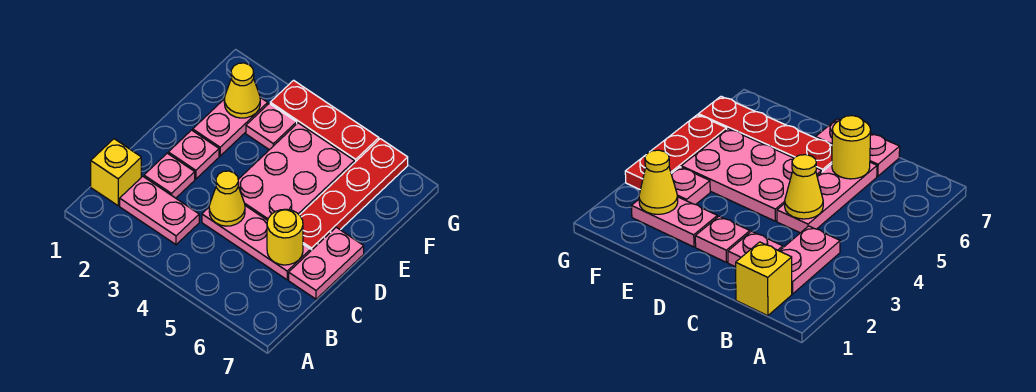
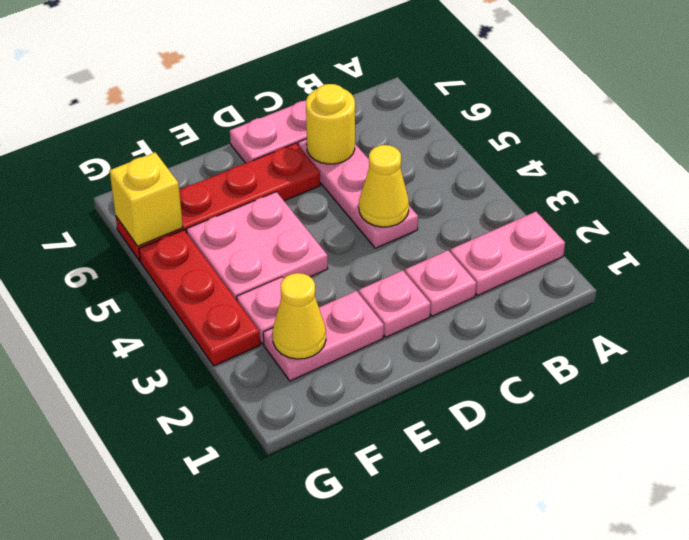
yellow brick B1 level 1 -> yellow brick G6 level 2
pink plate B2:B3 level 1 -> pink plate A2:B2 level 1
pink plate D4:F5 level 1 -> pink plate E4:F5 level 1

